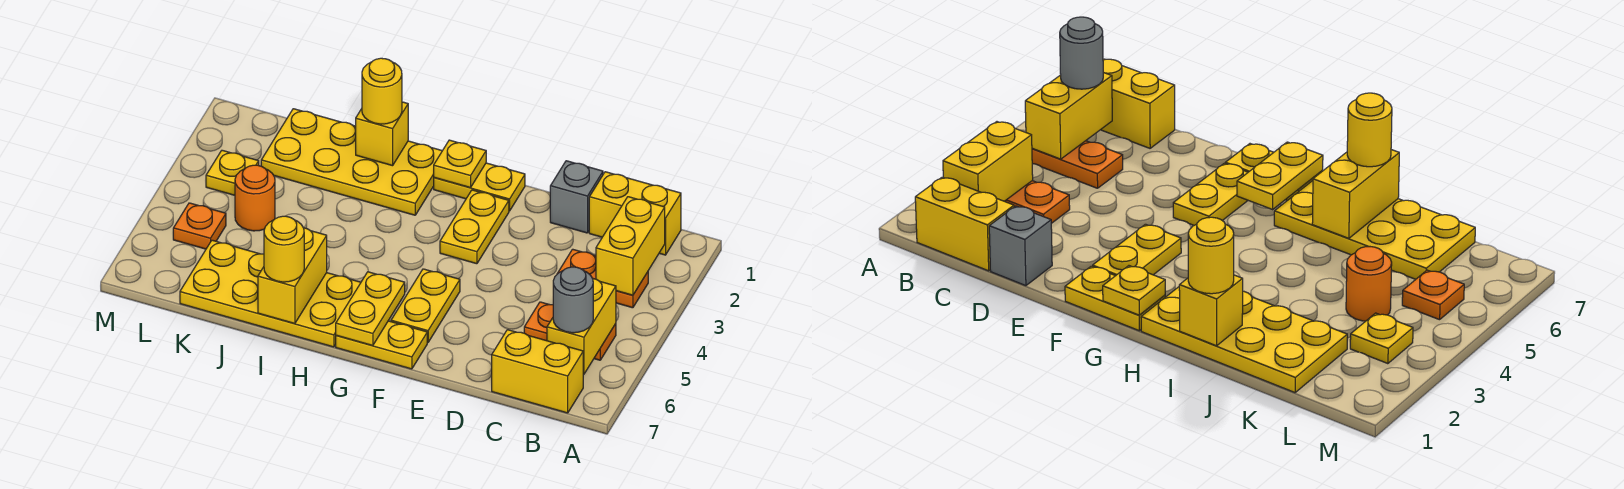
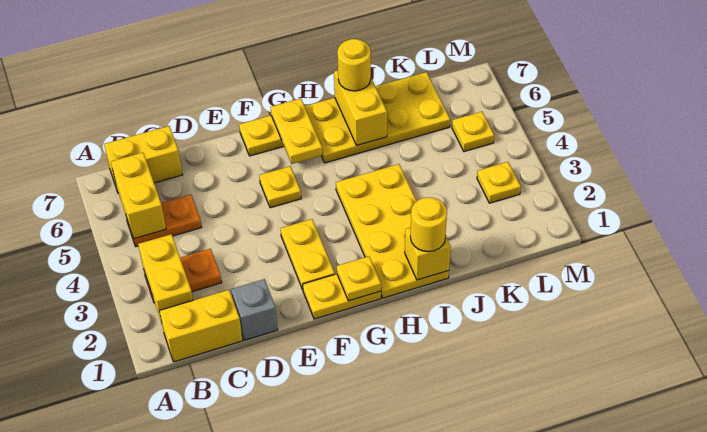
grey round brick B6 level 3 -> none
yellow plate F5:F6 level 1 -> yellow plate F5 level 1
yellow plate H1:K2 level 1 -> yellow plate H1:I4 level 1
orange round brick K4 level 1 -> none
orange plate L5 level 1 -> yellow plate L5 level 1

